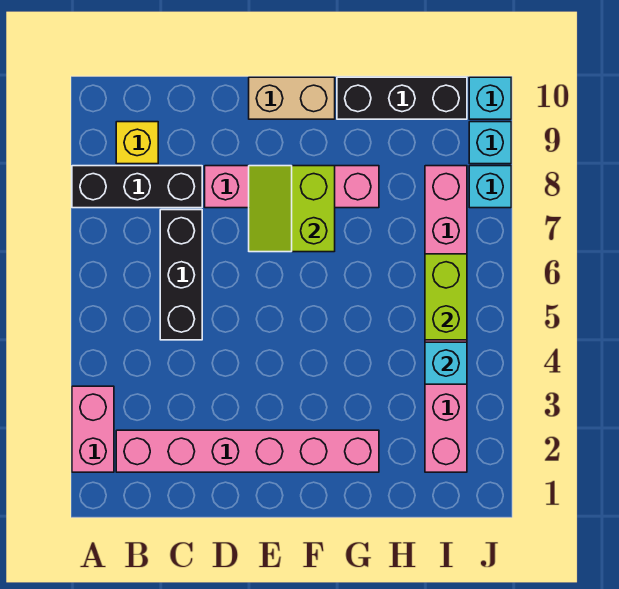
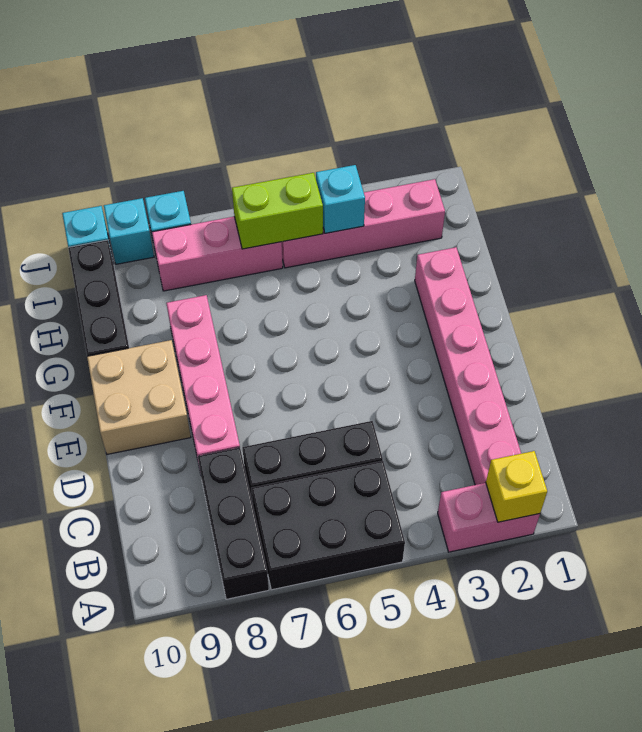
none -> black brick A5:B7 level 1
yellow brick B9 level 1 -> yellow brick A2 level 2
lime slope E7:F8 level 2 top F -> none
tan brick E10:F10 level 1 -> tan brick E9:F10 level 1

